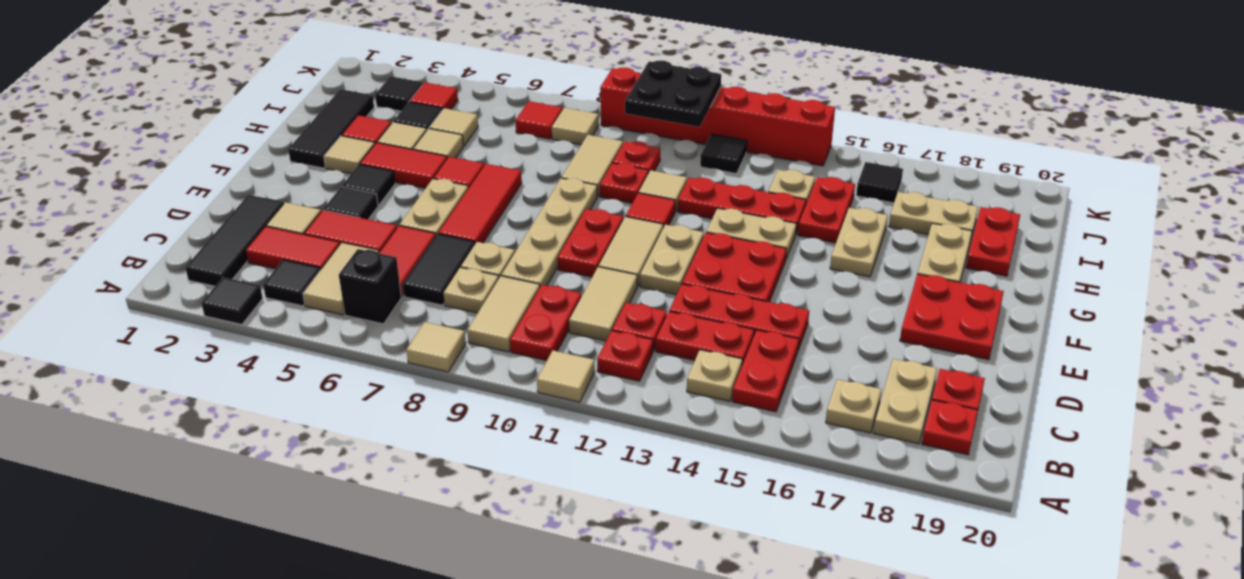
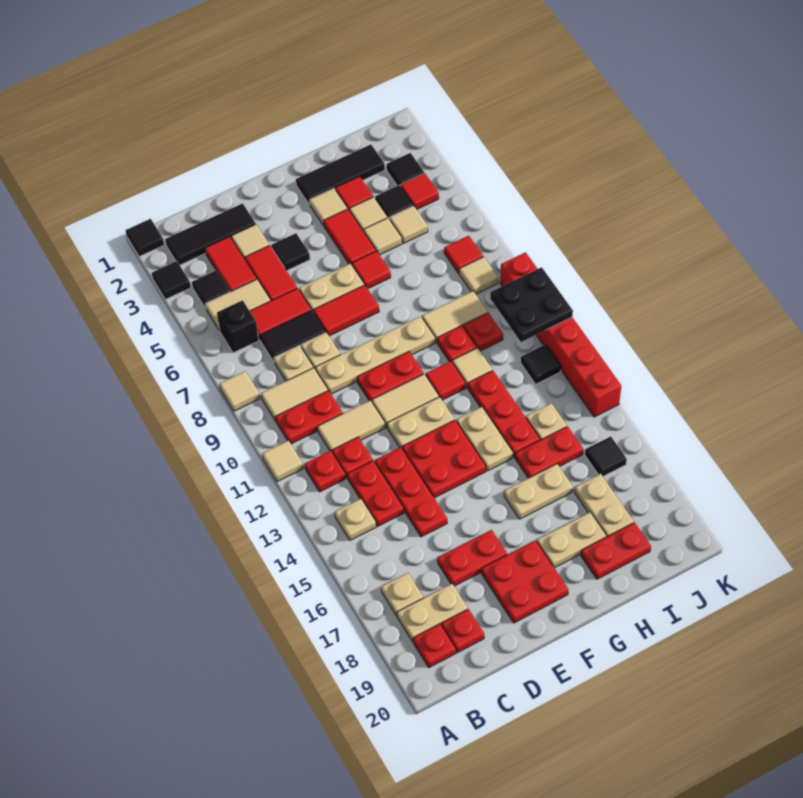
red plate B15:C15 level 1 -> red plate D17:E17 level 1
red tile E7:G7 level 1 -> red tile E7:F7 level 1
black tile F4 level 1 -> black tile A1 level 1

